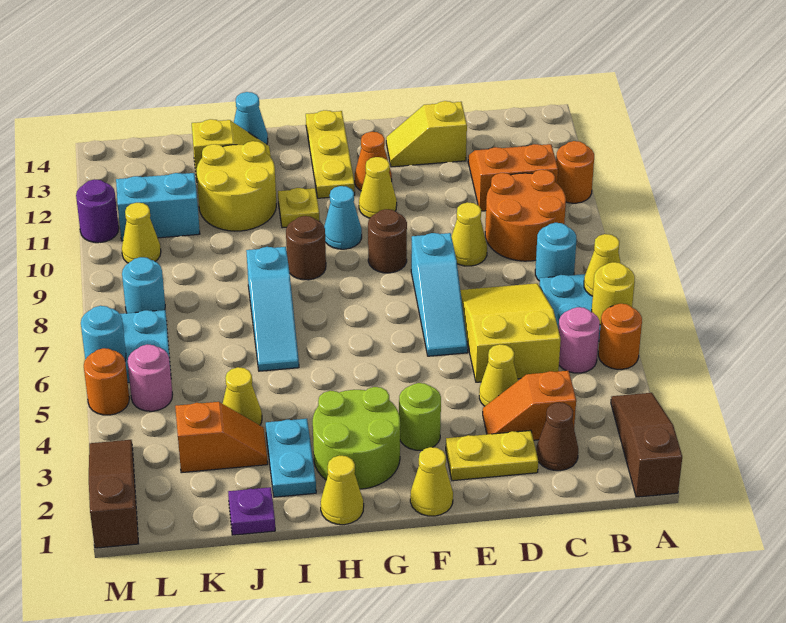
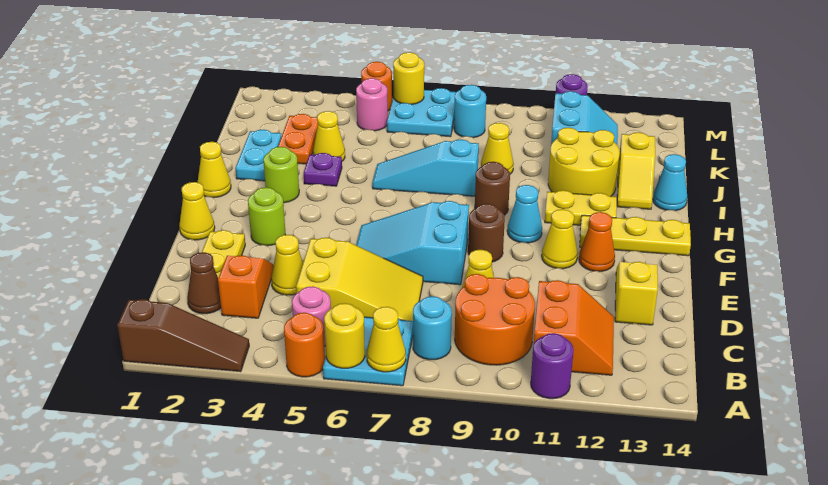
orange round brick A11 level 1 -> purple round brick A11 level 1
cyan slope E6:E8 level 1 top 8 -> cyan slope E6:F8 level 1 top 8
lime round brick G2:H3 level 1 -> lime round brick H3 level 1
yellow plate H11 level 1 -> yellow plate H11:H12 level 1
cyan plate I2:I3 level 1 -> cyan plate I2:J2 level 1
purple plate J1 level 1 -> purple plate I4 level 1
orange slope J3:K3 level 1 top K -> orange plate J3:K3 level 1
yellow cone L10 level 1 -> yellow cone J9 level 1
brown slope M1:M3 level 1 top 1 -> none
cyan round brick M6 level 2 -> yellow round brick M6 level 2

